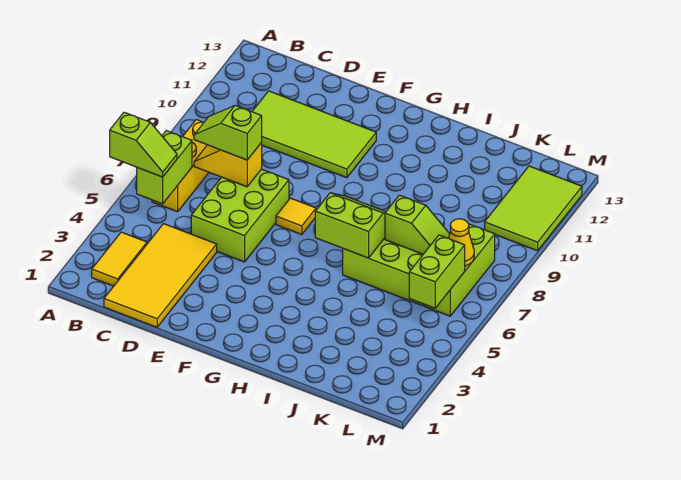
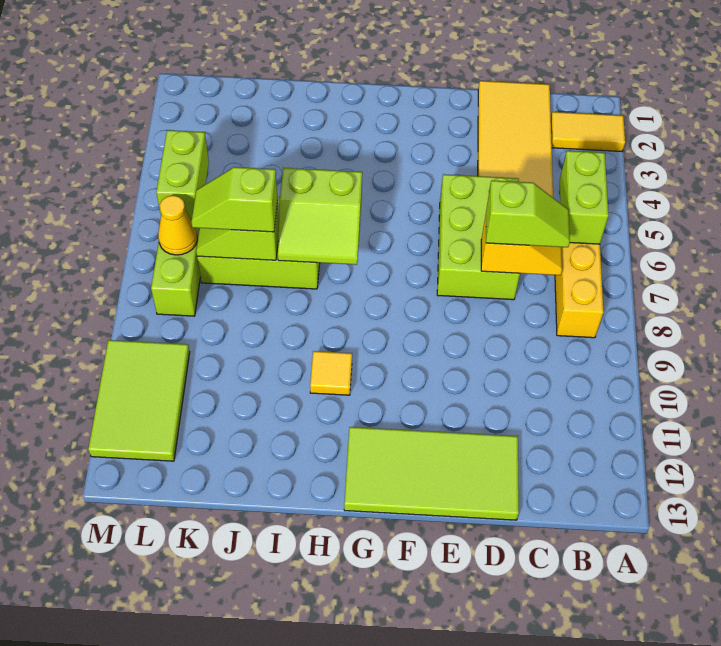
lime slope A5:B5 level 3 top A -> lime slope J7:K7 level 3 top J
yellow tile B2:B3 level 1 -> yellow tile A2:B2 level 1
lime tile C10:F11 level 1 -> lime tile D12:G13 level 1
yellow tile F7 level 1 -> yellow tile H10 level 1

